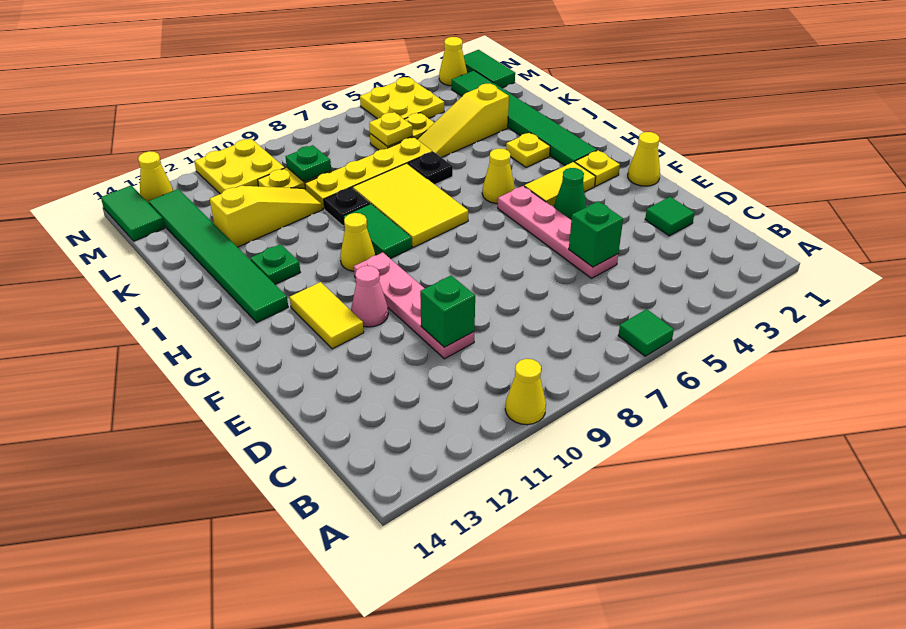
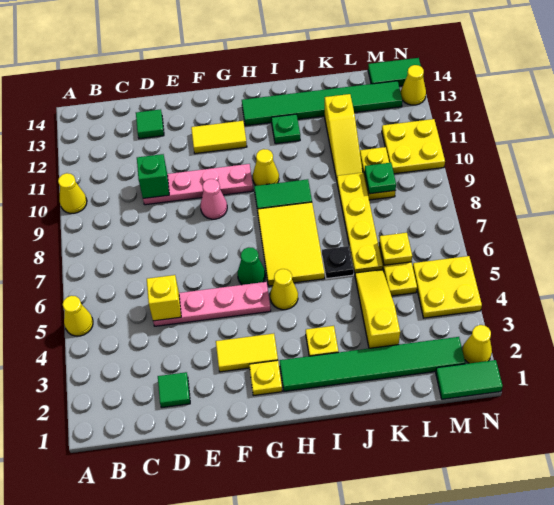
green tile A6 level 1 -> green tile D13 level 1
green brick D5 level 2 -> yellow brick D5 level 2
yellow cone F1 level 1 -> yellow cone A5 level 1
green cone F4 level 1 -> green cone G6 level 1
pink cone F11 level 1 -> pink cone F9 level 1
yellow tile G3:G4 level 1 -> yellow tile F3:G3 level 1
yellow tile H7:J8 level 1 -> yellow tile H6:I8 level 1
black plate J9 level 1 -> none

